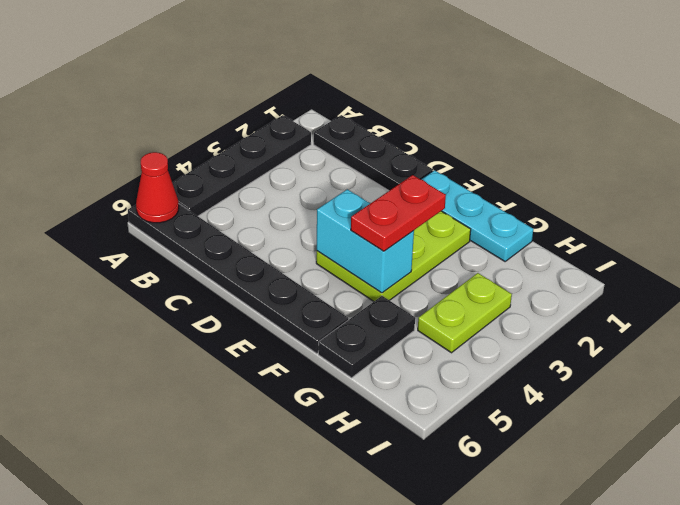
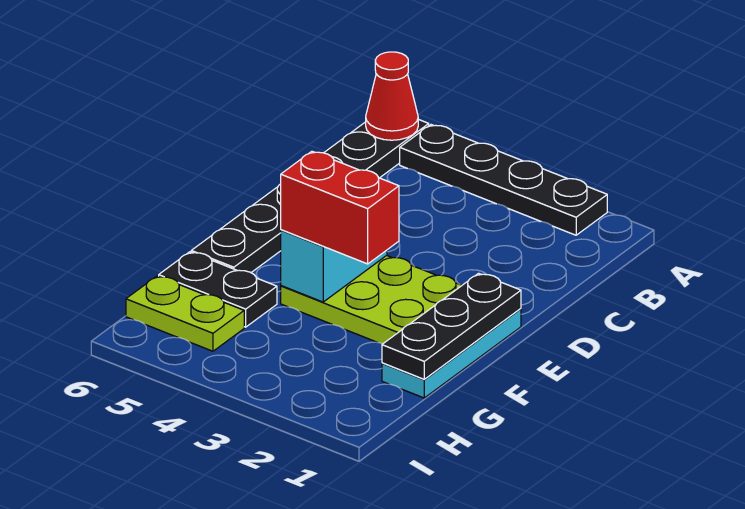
black plate B1:D1 level 1 -> black plate E1:G1 level 2
red plate F3:F4 level 3 -> red brick F3:F4 level 3
lime plate H3:H4 level 1 -> lime plate H5:H6 level 1

